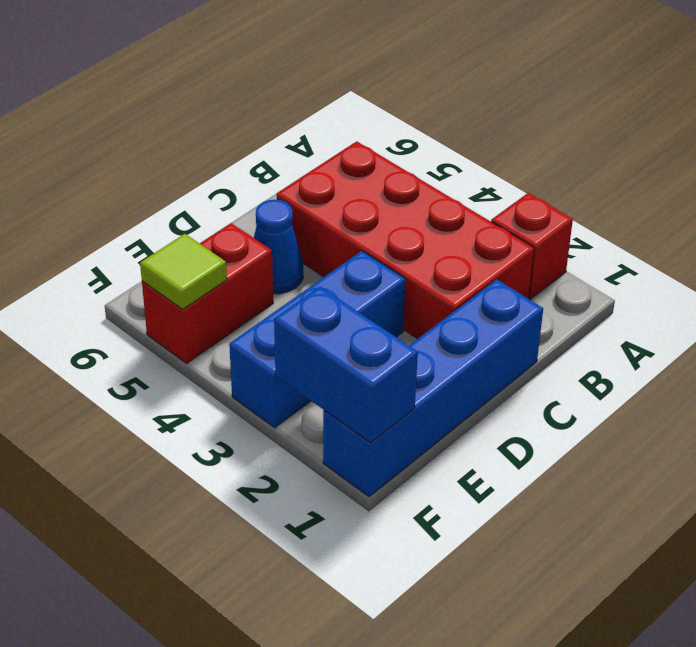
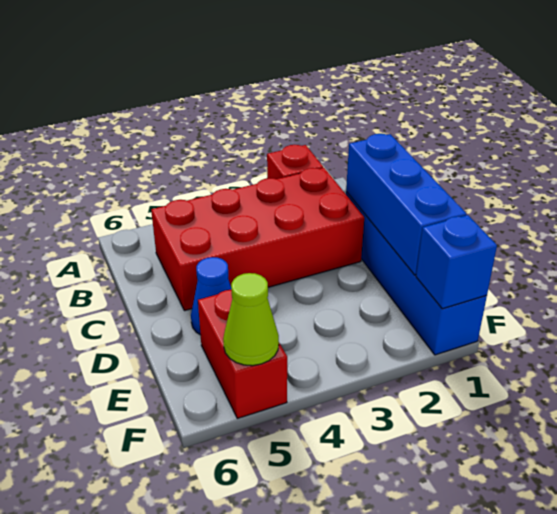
blue brick D3:F3 level 1 -> blue brick C1:E1 level 2
blue brick F1:F2 level 2 -> blue brick F1 level 2
lime tile F5 level 2 -> lime cone F5 level 2

